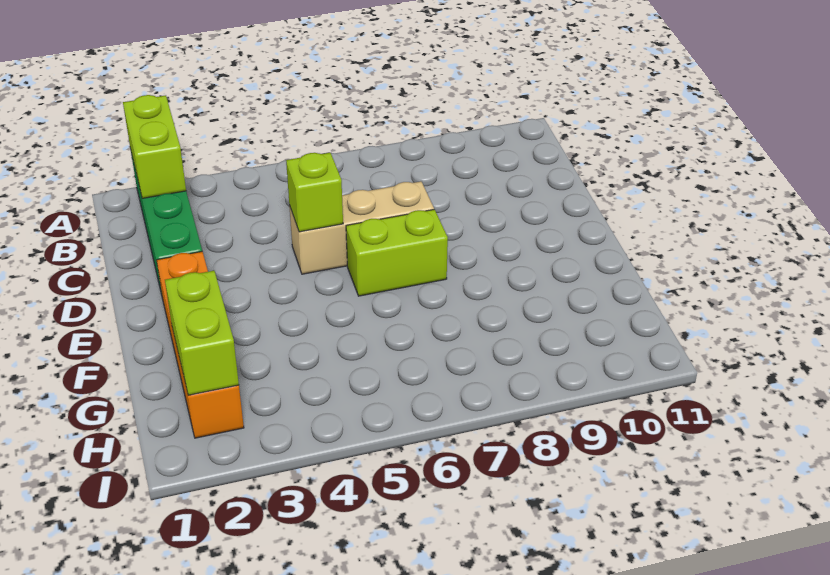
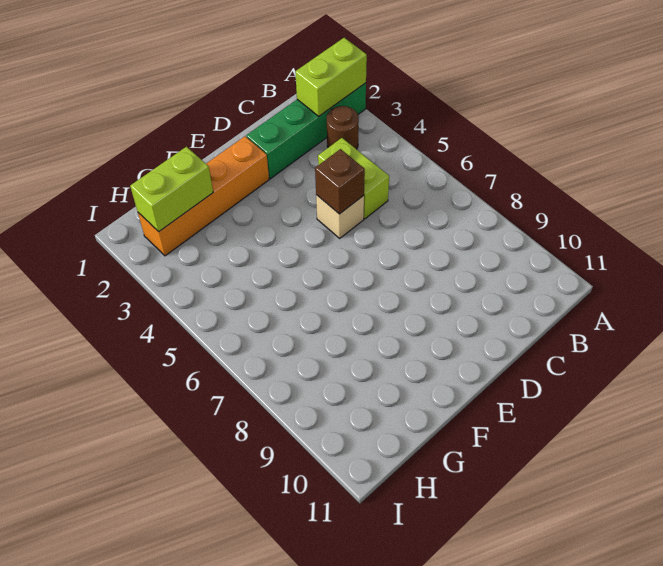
none -> brown round brick B3 level 1
tan brick D5:D7 level 1 -> tan brick D5 level 1
lime brick D5 level 2 -> brown brick D5 level 2
lime brick E6:E7 level 1 -> lime brick C4:C5 level 1

